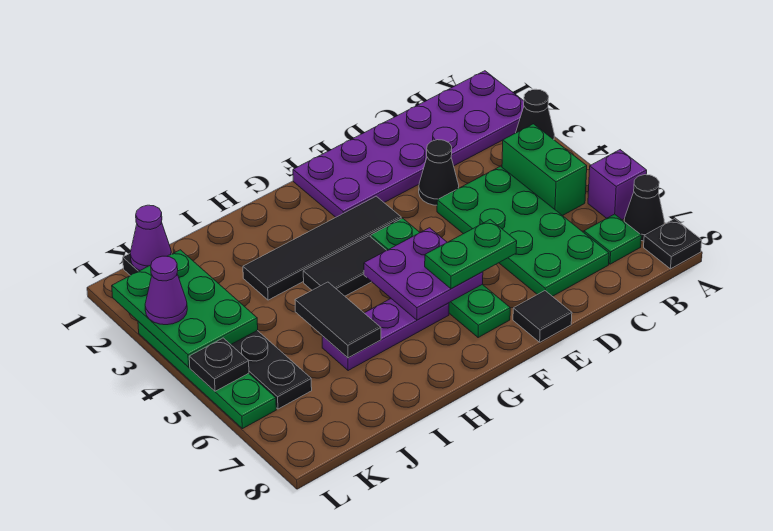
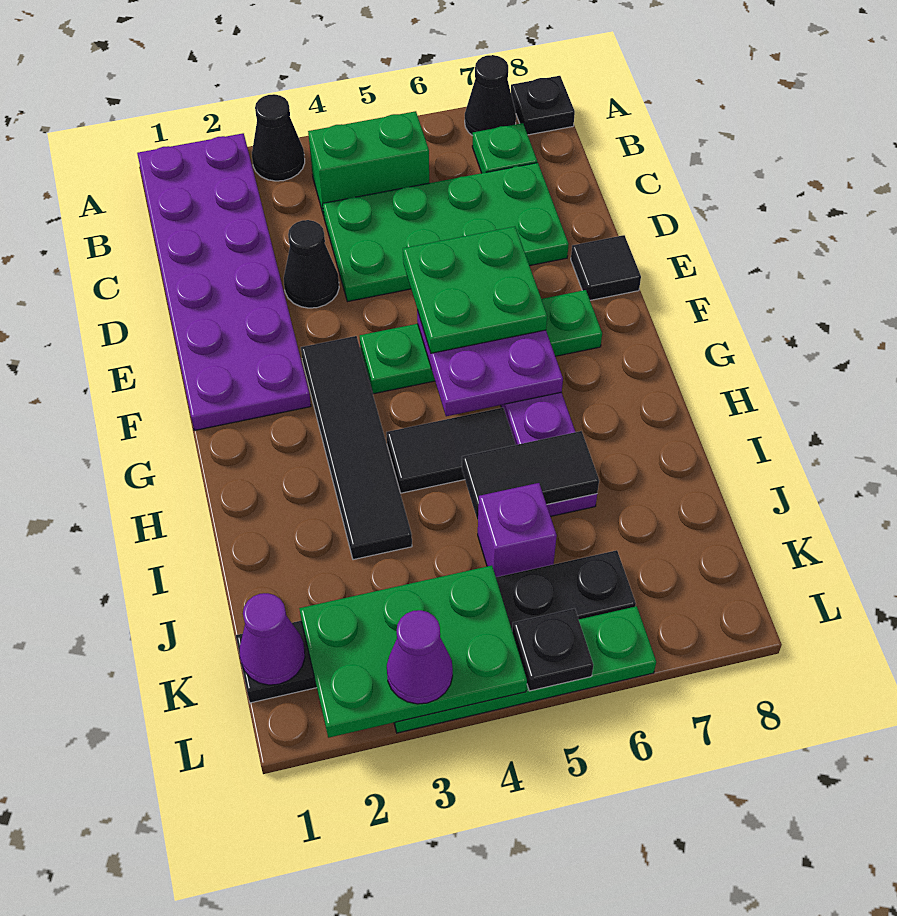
purple brick A6 level 1 -> purple brick J5 level 1
green plate E6:F6 level 3 -> green plate E5:F6 level 3
black tile G4:H4 level 1 -> black tile H4:H5 level 1

